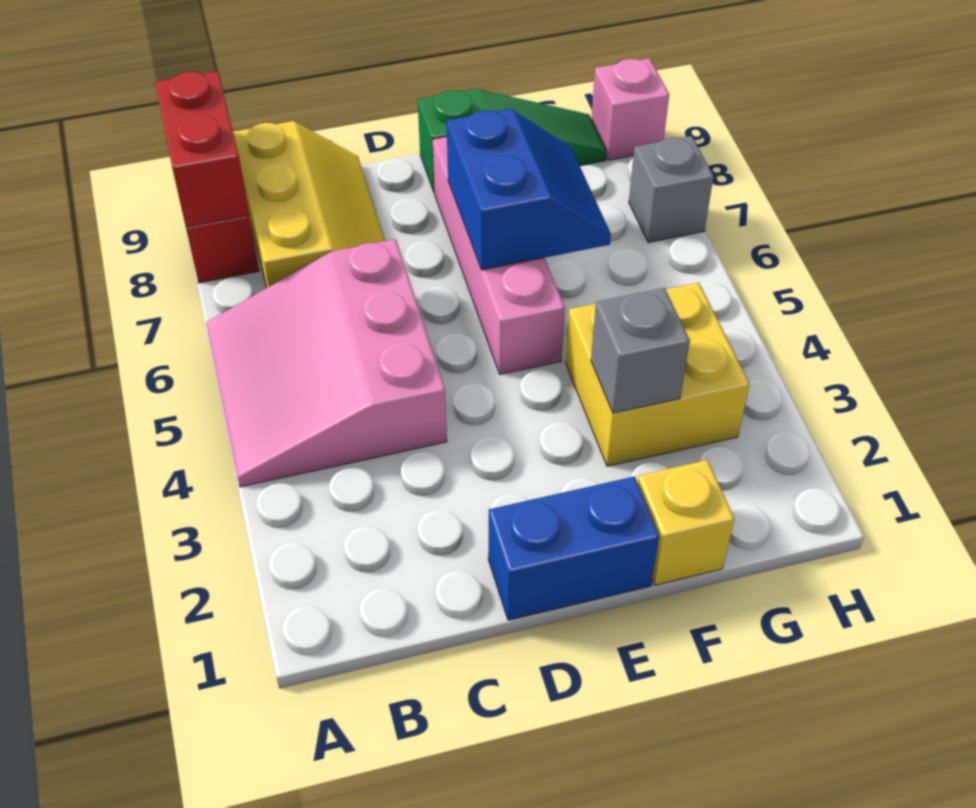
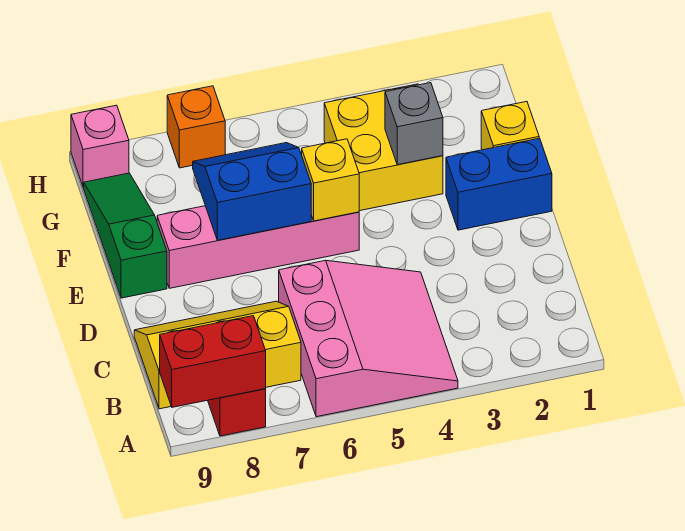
pink slope A4:C6 level 1 top C -> pink slope A4:C6 level 1 top 6
blue brick D1:E1 level 1 -> blue brick E1:E2 level 1
none -> yellow brick E5 level 2
grey brick H7 level 1 -> orange brick H7 level 1

